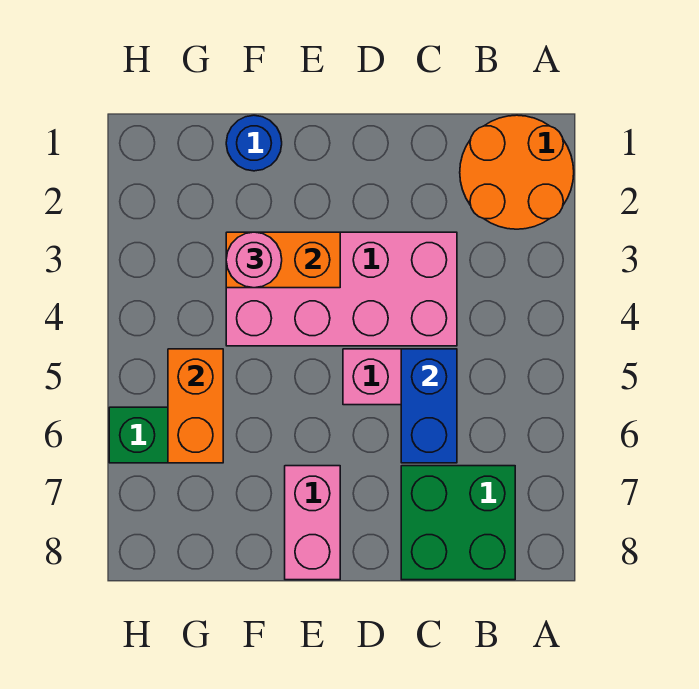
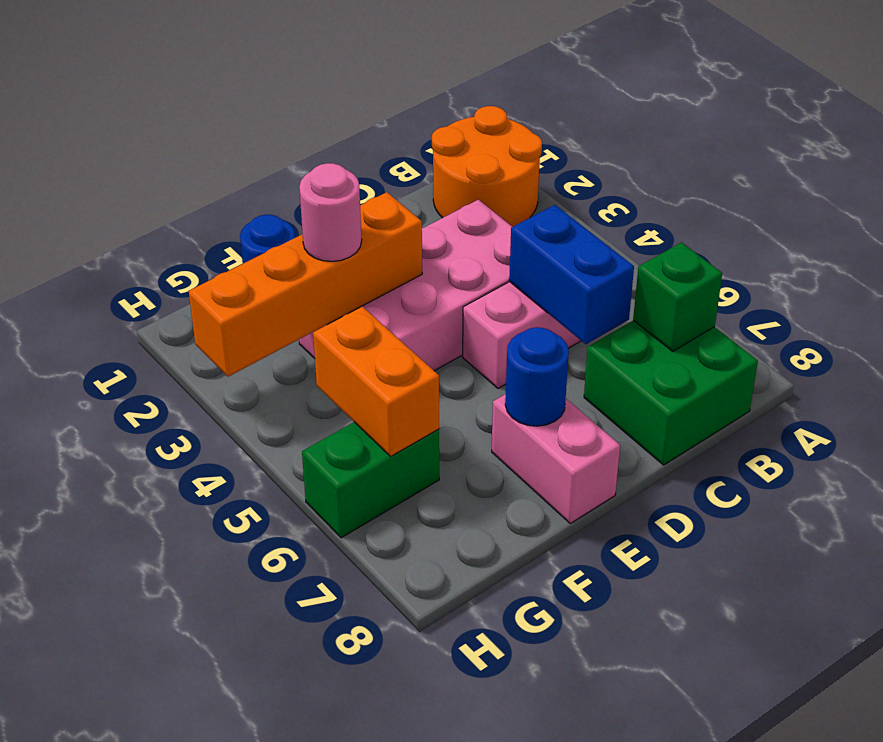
none -> green brick B7 level 2
orange brick E3:F3 level 2 -> orange brick E3:H3 level 2
none -> blue round brick E7 level 2

